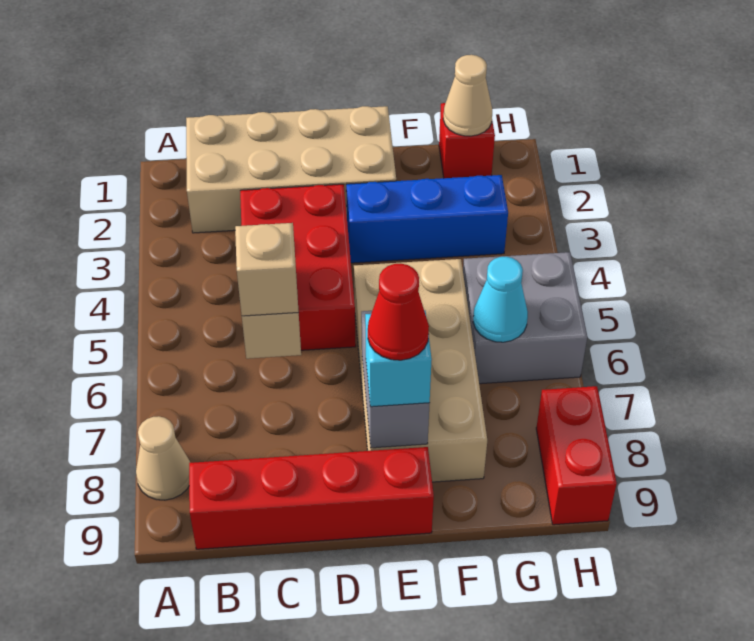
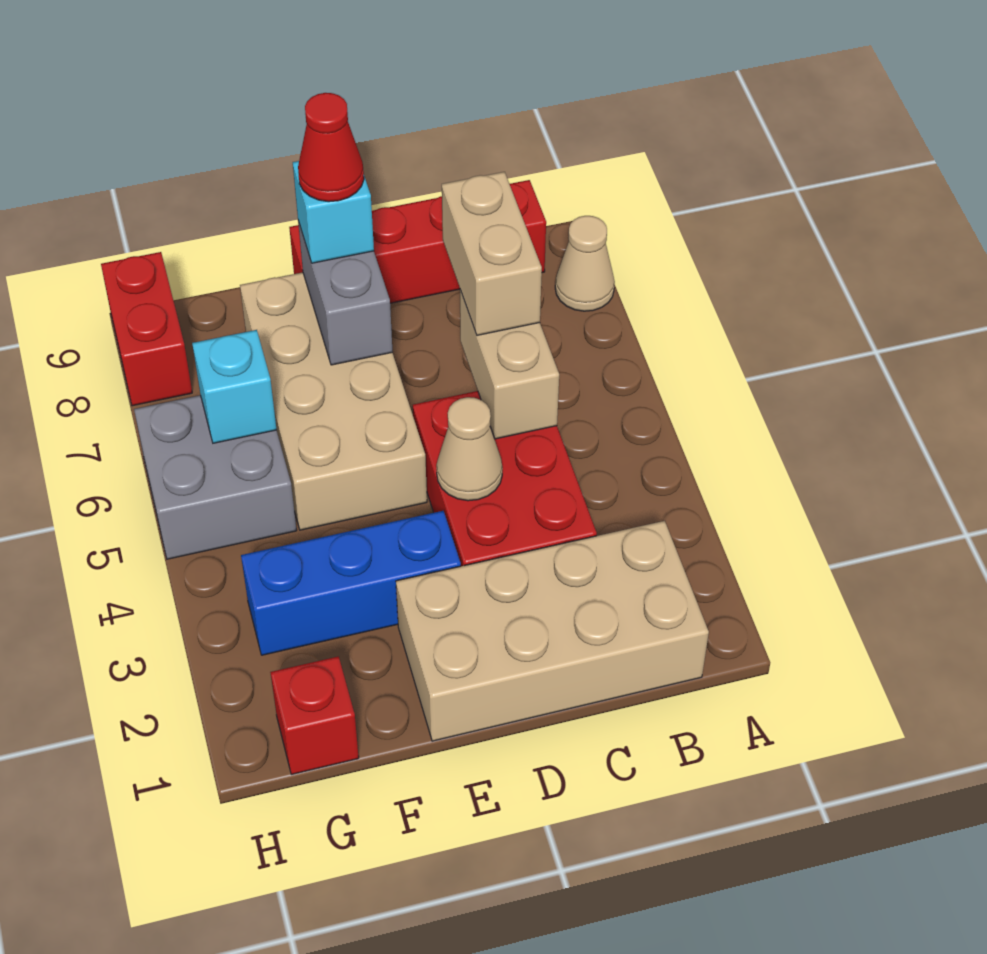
tan brick C6 level 3 -> tan brick C6:C7 level 3
tan cone G1 level 2 -> tan cone D4 level 2
cyan cone G6 level 2 -> cyan brick G6 level 2

